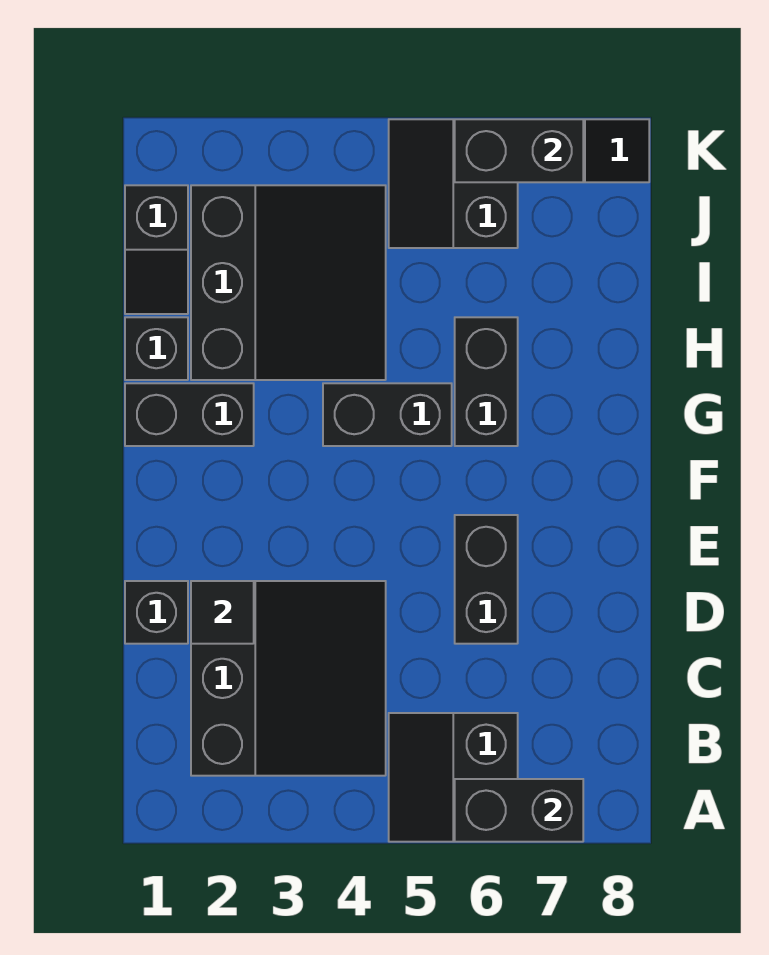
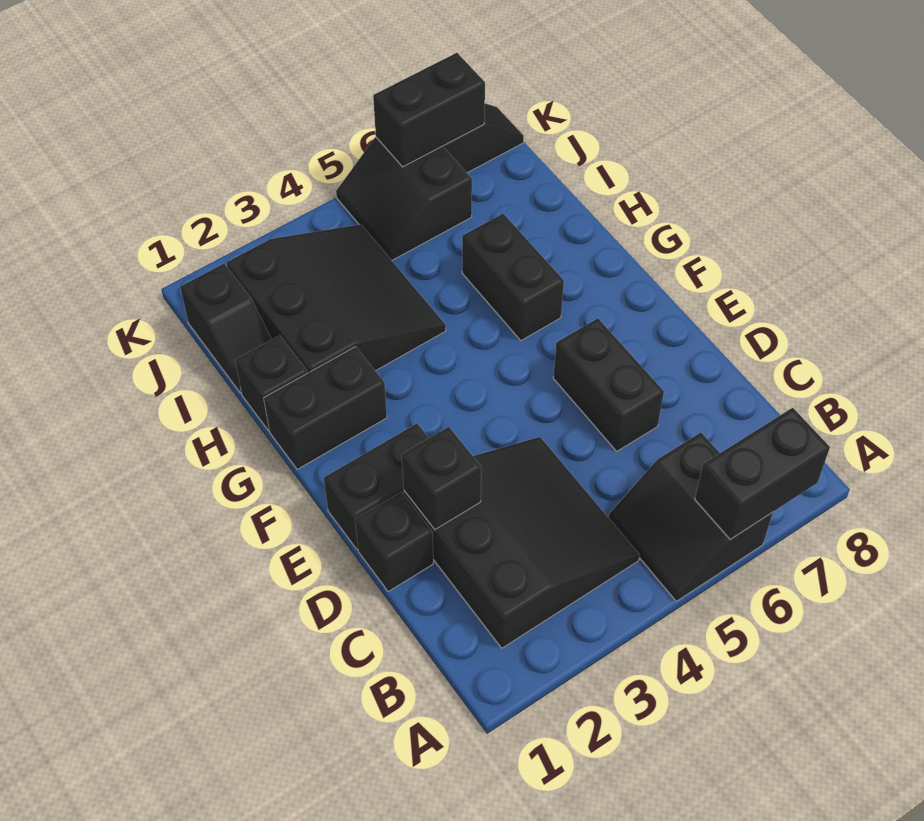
black tile D2 level 2 -> black brick D2 level 2
black brick G4:G5 level 1 -> black brick E1:E2 level 1

